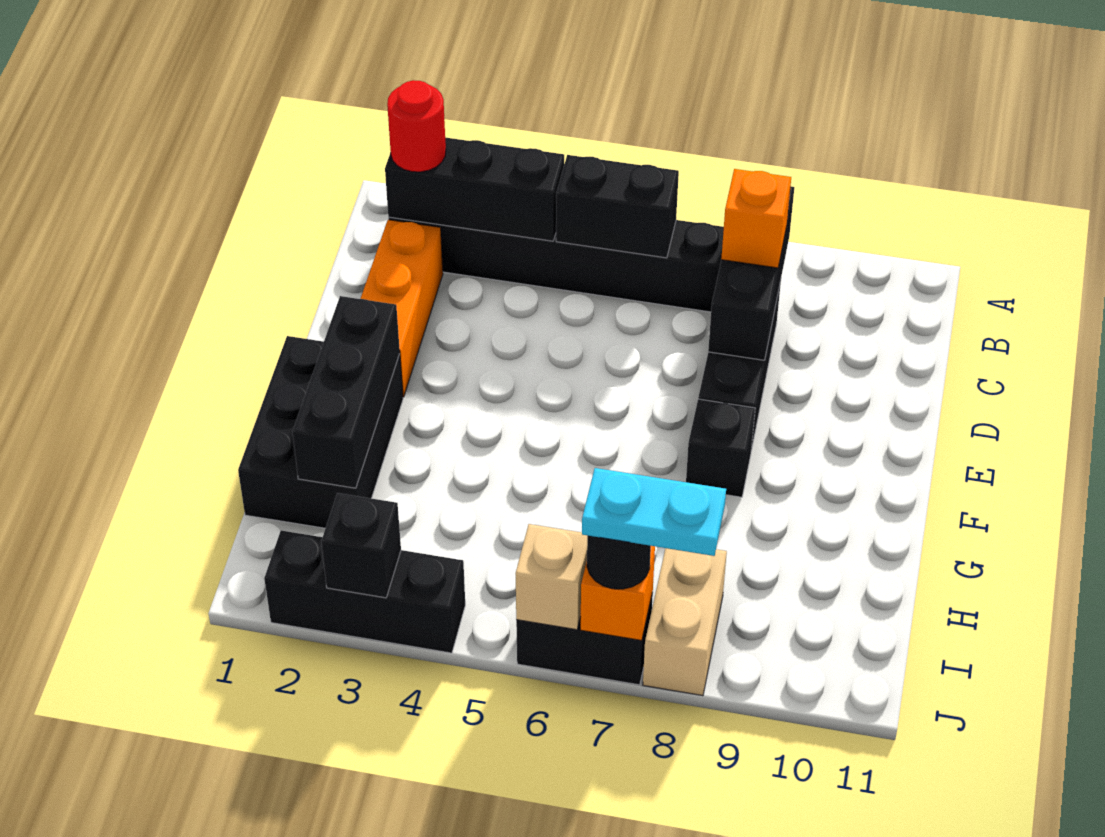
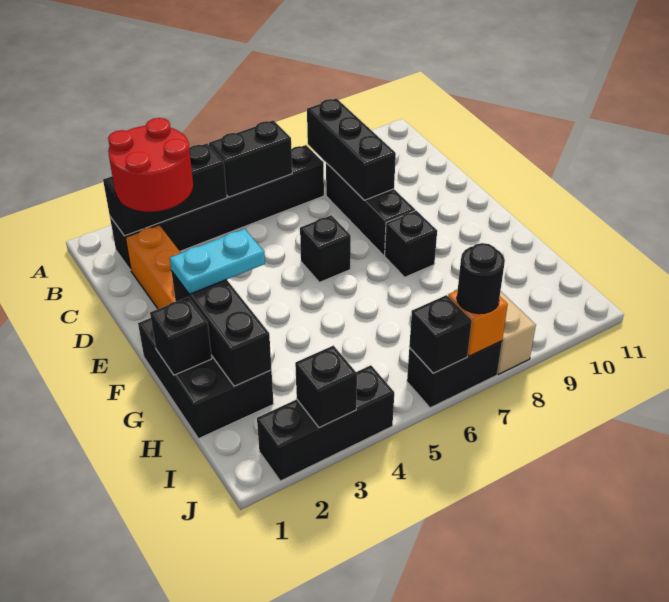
red round brick B2 level 3 -> red round brick B2:C3 level 3
orange brick C8 level 3 -> none
none -> black brick E6 level 1
none -> black brick G1 level 2
tan brick J6 level 2 -> black brick J6 level 2
cyan plate J7:J8 level 4 -> cyan plate F2:F3 level 3

